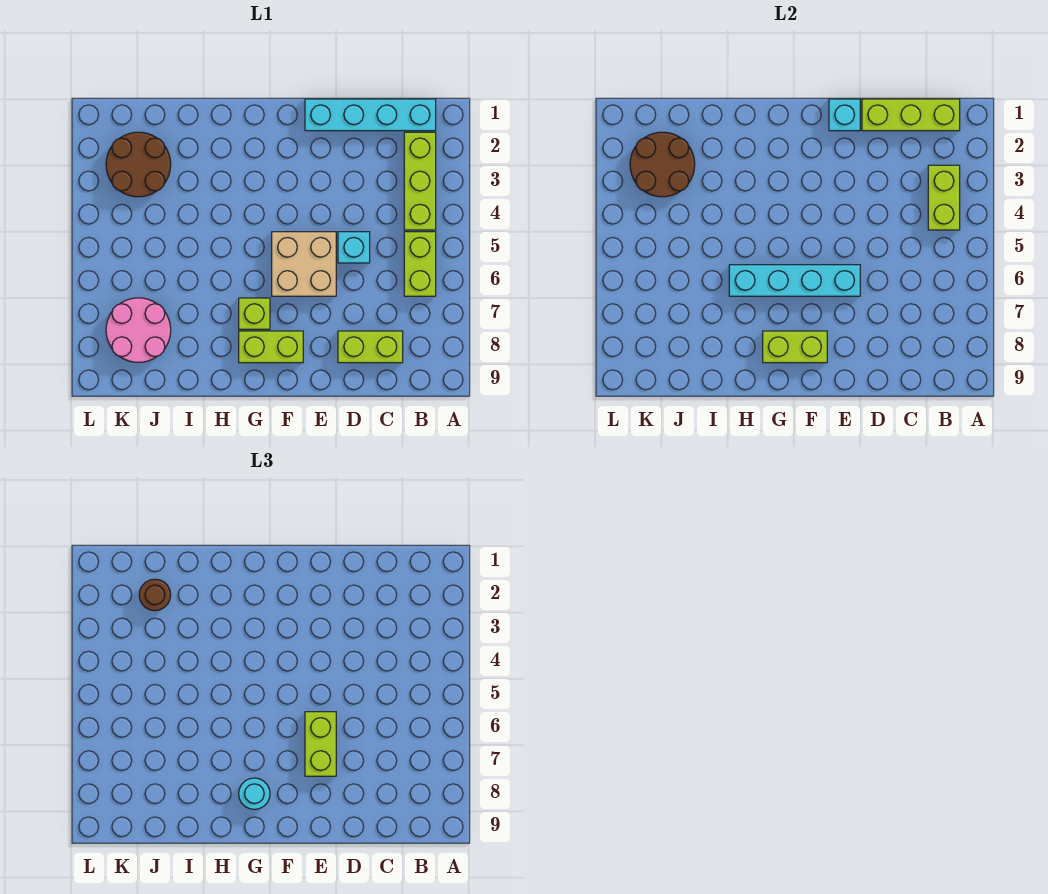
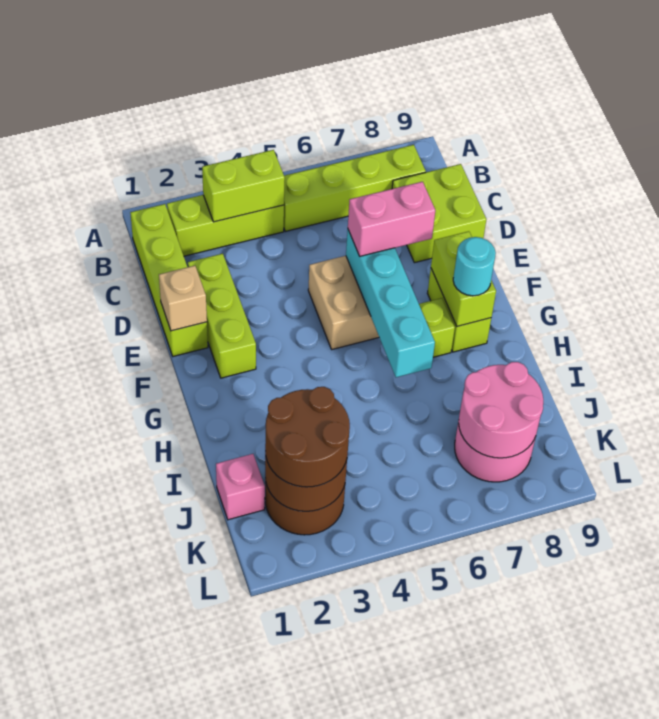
cyan brick B1:E1 level 1 -> lime brick B1:E1 level 1
lime brick B1:D1 level 2 -> lime brick D2:F2 level 1
lime brick B5:B6 level 1 -> lime brick B5:B8 level 1
lime brick C8:D8 level 1 -> lime brick C8:D9 level 1
cyan brick D5 level 1 -> none
cyan brick E1 level 2 -> tan brick E1 level 2
lime brick E6:E7 level 3 -> pink brick E6:E7 level 3
none -> pink brick J1 level 1
brown round brick J2 level 3 -> brown round brick J2:K3 level 3
none -> pink round brick J7:K8 level 2

